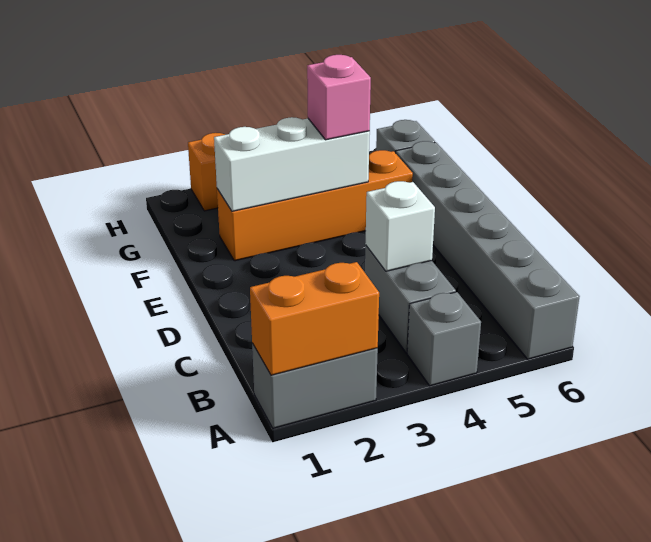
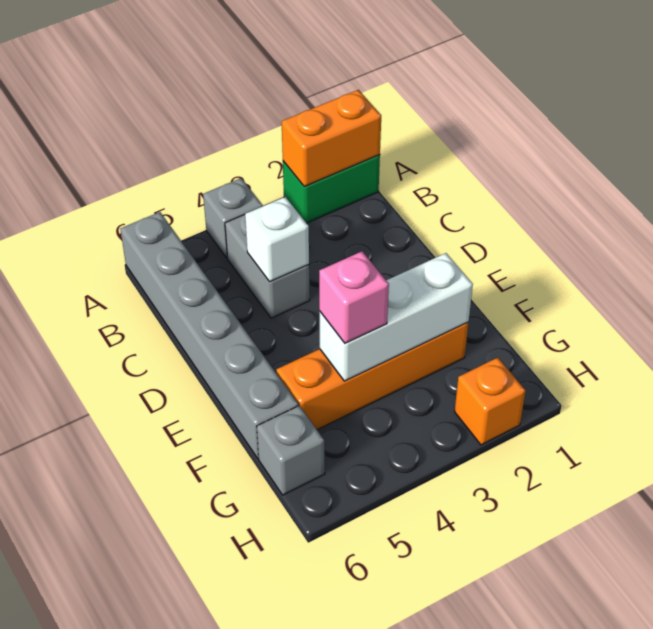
grey brick A1:A2 level 1 -> green brick A1:A2 level 1

